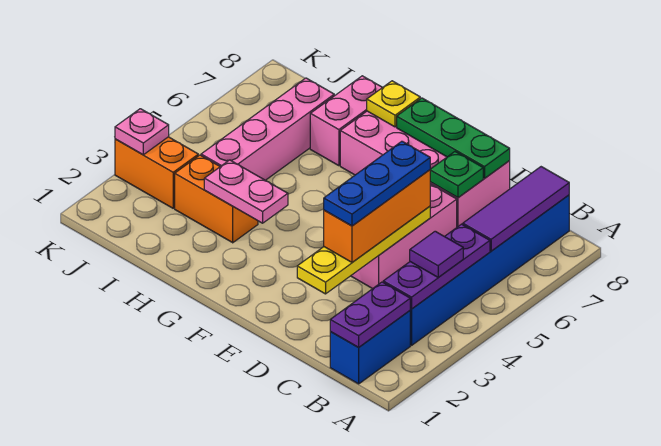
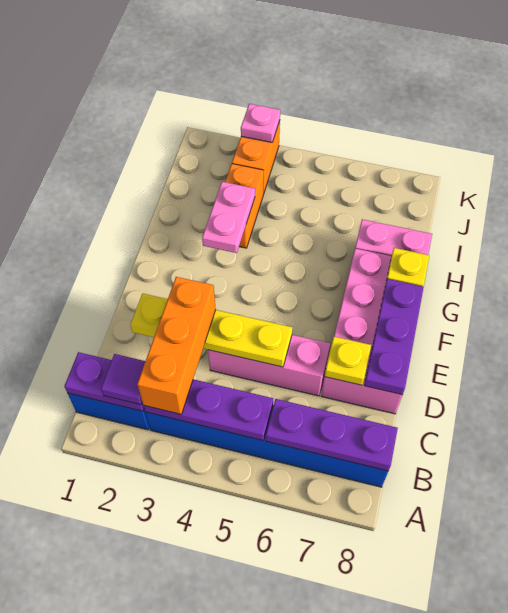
purple tile B4 level 3 -> purple tile B2 level 3
purple tile B6:B8 level 2 -> purple plate B6:B8 level 2
orange brick D3:D5 level 3 -> orange brick B3:D3 level 3
blue plate D3:D5 level 4 -> none
green plate D7 level 2 -> yellow plate D7 level 2
green plate D8:F8 level 2 -> purple plate D8:F8 level 2
pink brick I4:I7 level 1 -> none

